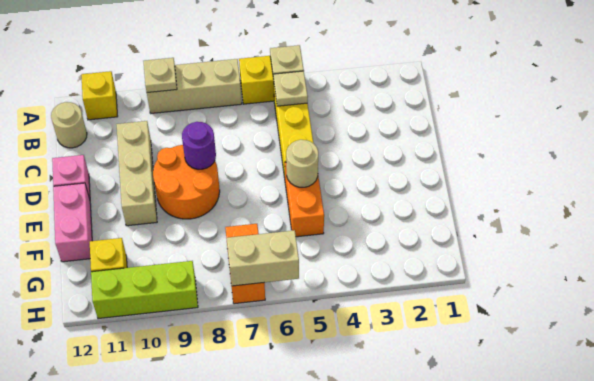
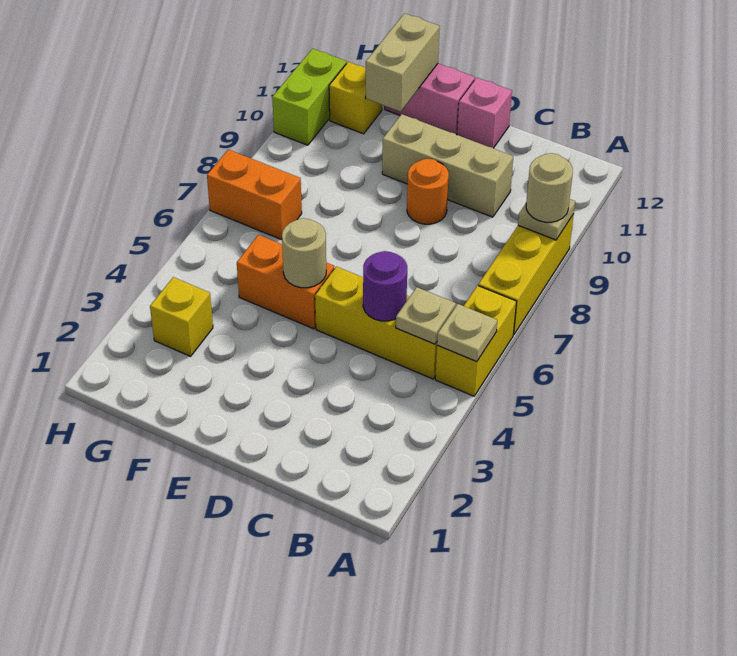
tan brick A7:A9 level 1 -> yellow brick A7:A9 level 1
yellow brick A11 level 1 -> yellow brick G3 level 1
tan round brick B12 level 1 -> tan round brick A9 level 3
orange round brick D8:E9 level 1 -> orange round brick D9 level 1
purple round brick D8 level 2 -> purple round brick C5 level 2
tan brick H6:H7 level 2 -> tan brick F11:F12 level 2
lime brick H9:H11 level 1 -> lime brick H10:H11 level 1

